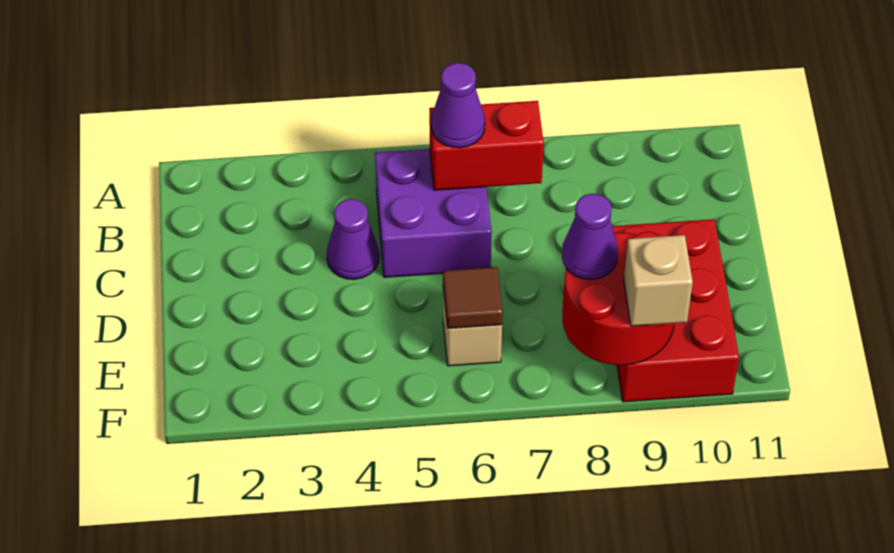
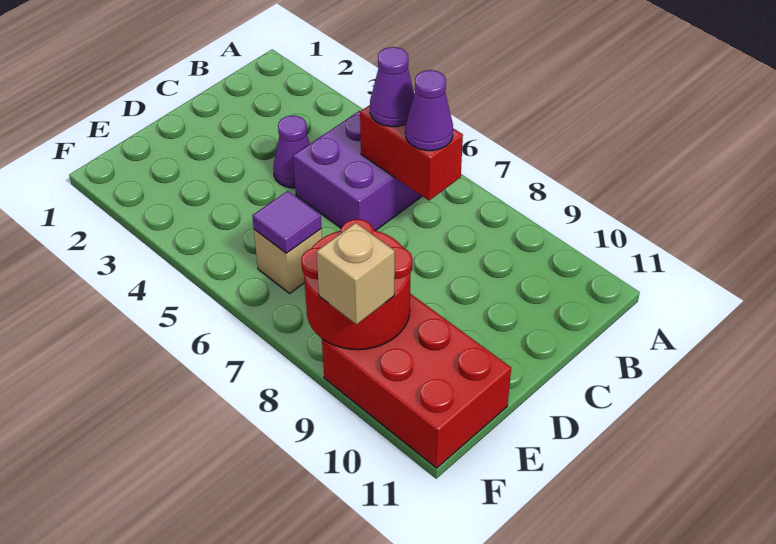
red brick D9:F10 level 1 -> red brick E9:F11 level 1
brown tile E6 level 2 -> purple tile E6 level 2
purple cone E8 level 3 -> purple cone B7 level 3

